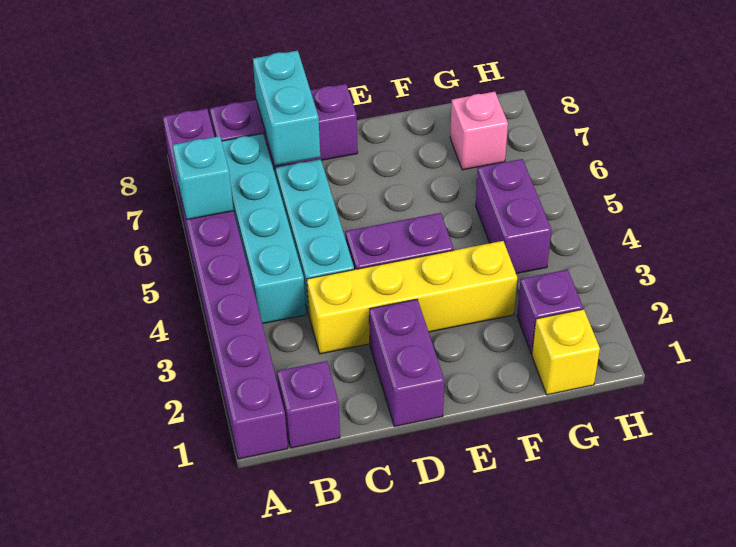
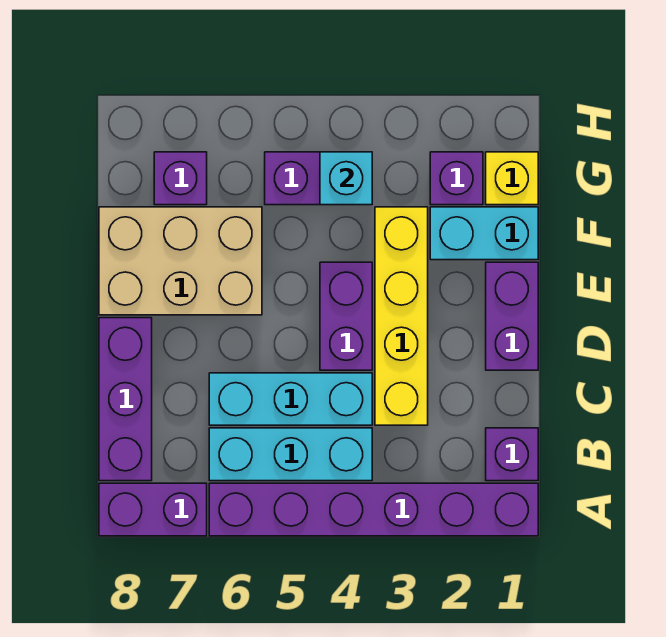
cyan brick A6 level 2 -> cyan brick G4 level 2
cyan brick B4:B7 level 1 -> cyan brick B4:B6 level 1
cyan brick C7:C8 level 2 -> cyan brick F1:F2 level 1
purple brick D1:D2 level 1 -> purple brick D1:E1 level 1
none -> tan brick E6:F8 level 1
pink brick G7 level 1 -> purple brick G7 level 1

